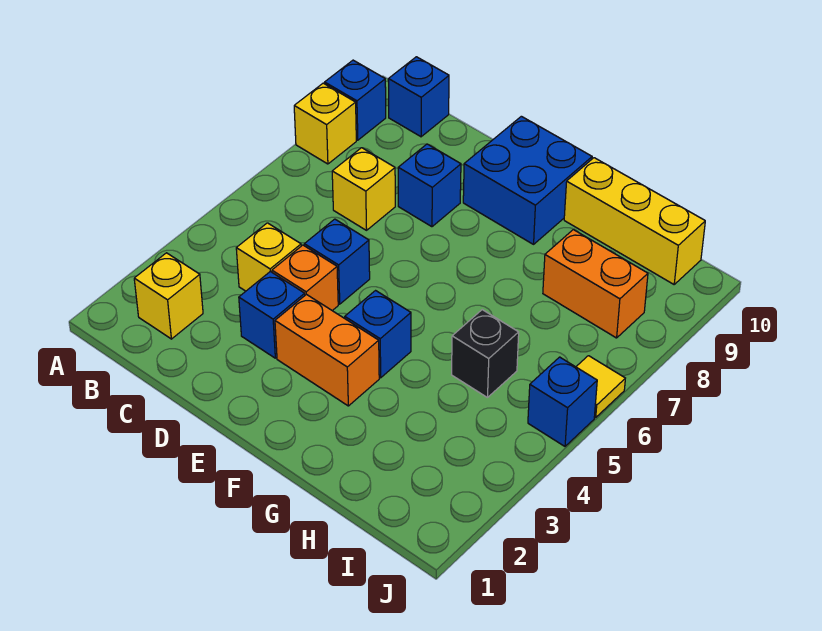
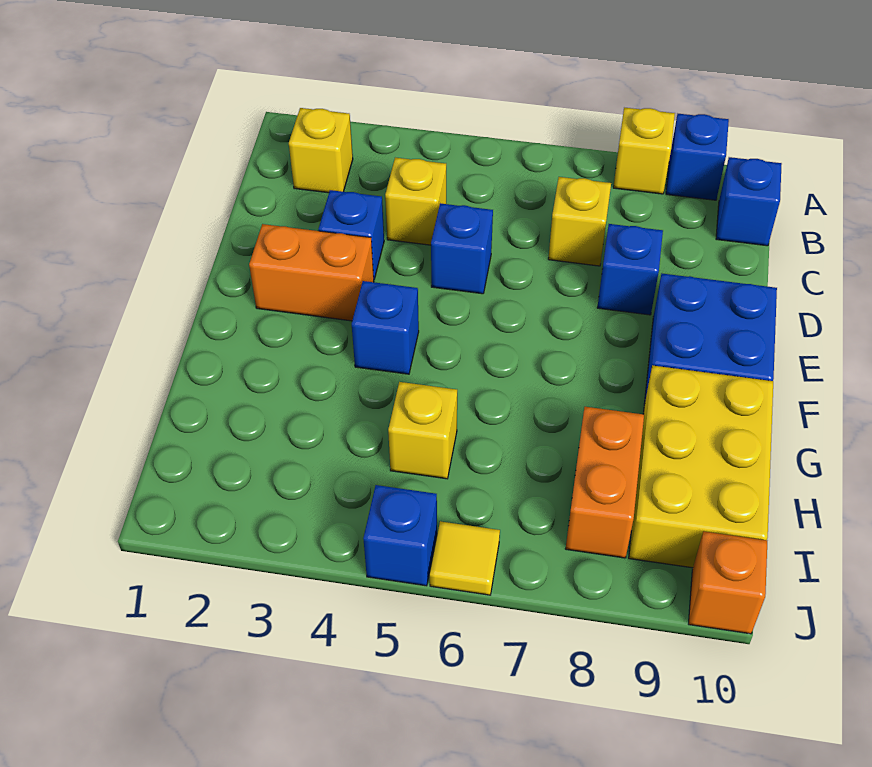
orange brick D4 level 1 -> orange brick J10 level 1
orange brick E3:F3 level 1 -> orange brick E2:E3 level 1
yellow brick G10:I10 level 1 -> yellow brick G9:I10 level 1
black brick H5 level 1 -> yellow brick H5 level 1

